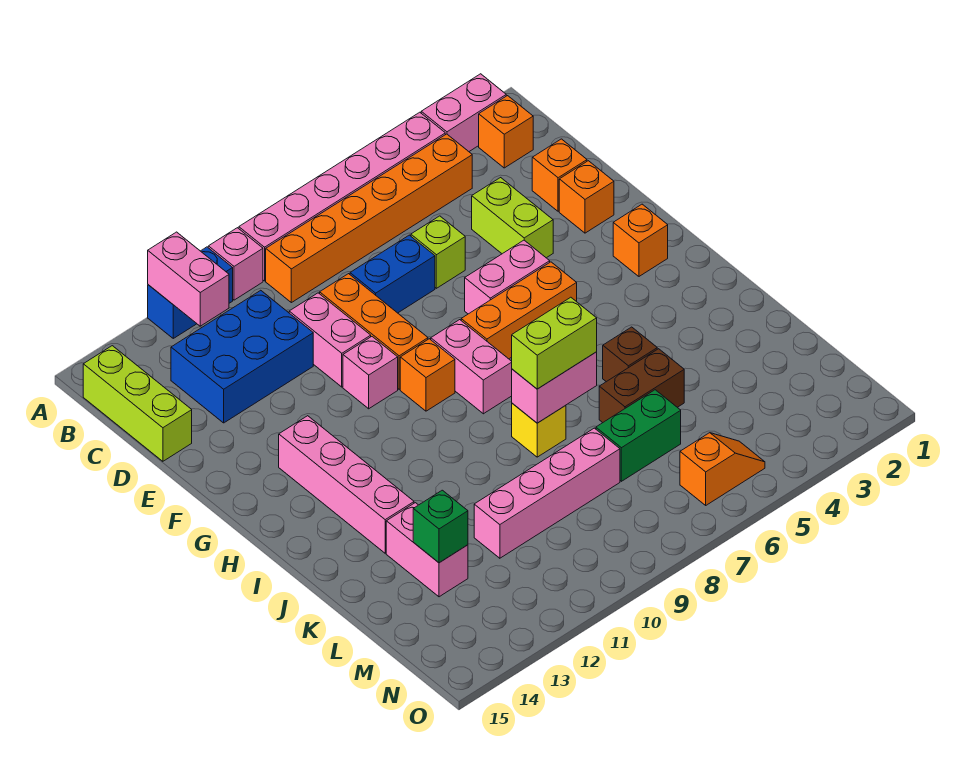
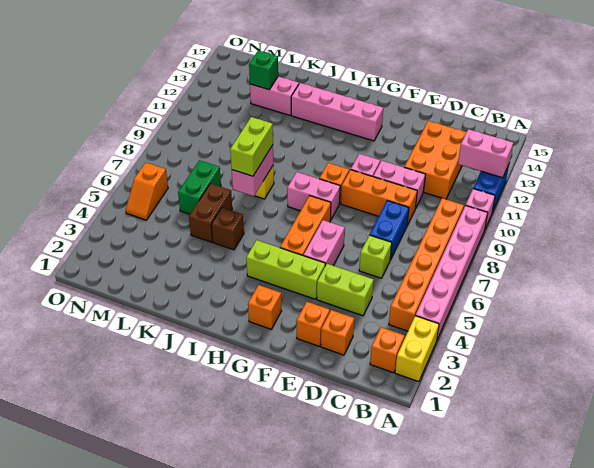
pink brick A2:A3 level 1 -> yellow brick A2:A3 level 1
lime brick B15:D15 level 1 -> lime brick F4:H4 level 1
blue brick C11:D13 level 1 -> orange brick C11:D13 level 1
pink brick L8:L11 level 1 -> none

